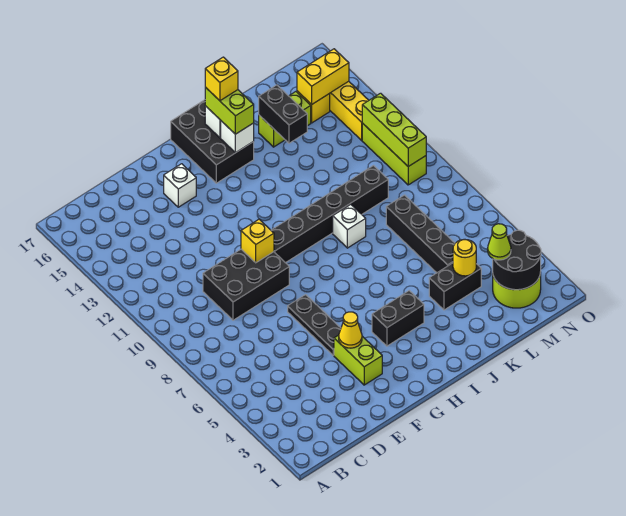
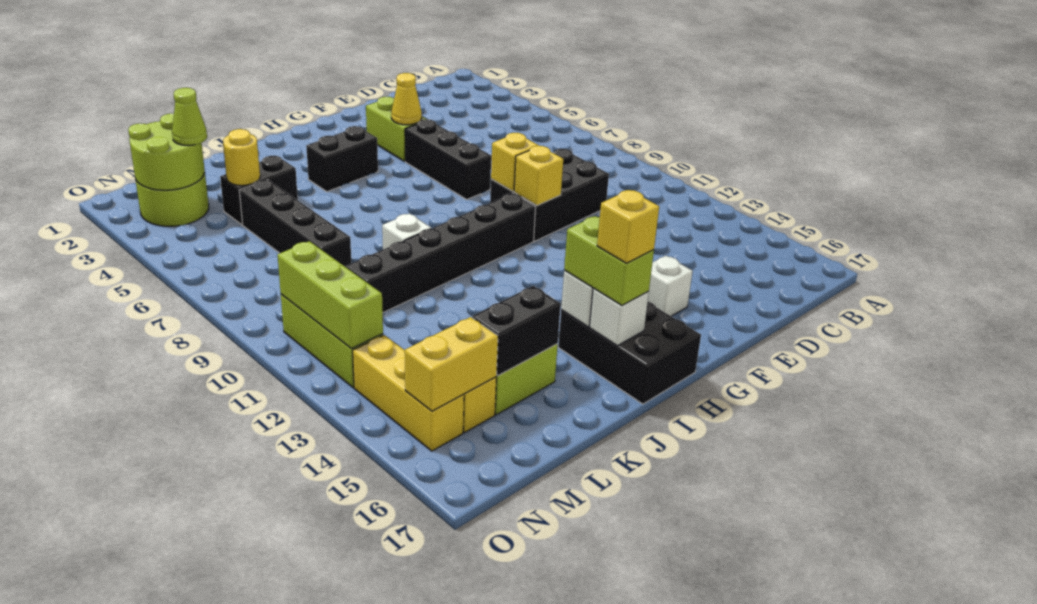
black plate F5:F7 level 1 -> black brick F5:F7 level 1
none -> yellow brick F9 level 2
black brick K14:K15 level 2 -> black brick K15:L15 level 2
black round brick M2:N3 level 2 -> lime round brick M2:N3 level 2

